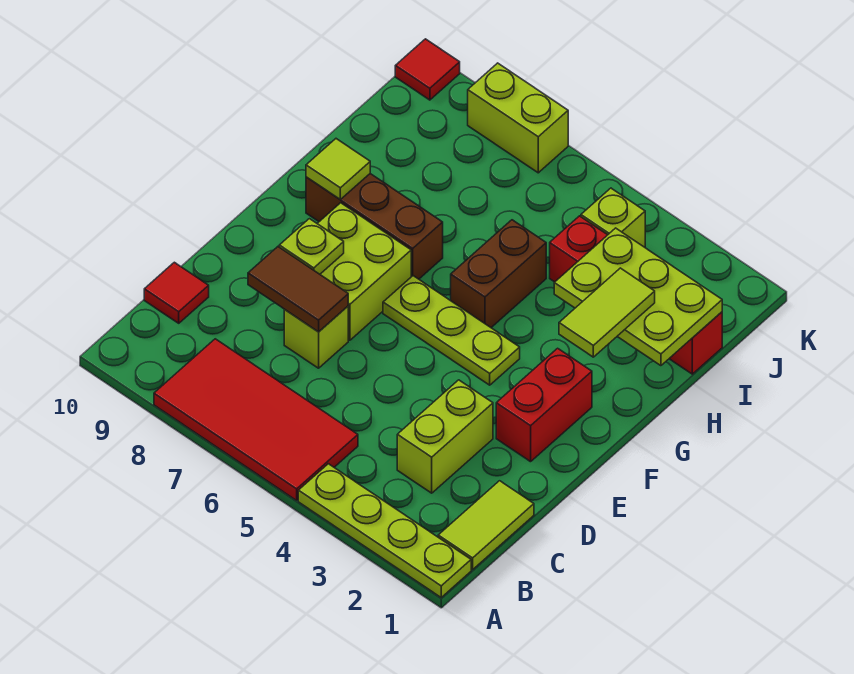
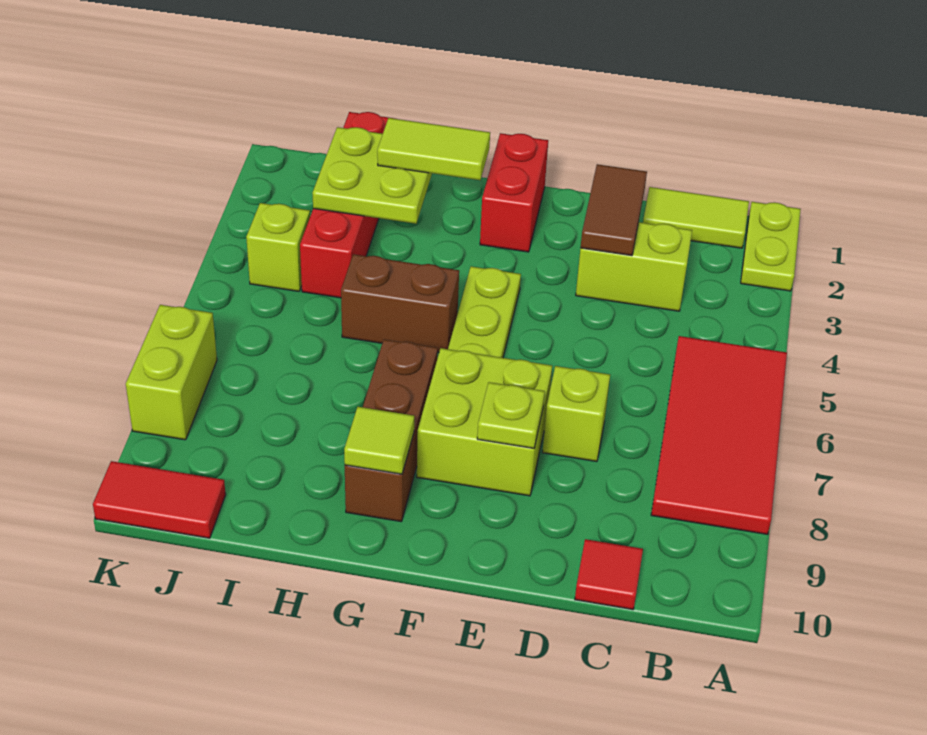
lime plate A1:A4 level 1 -> lime plate A1:A2 level 1
brown tile D7:D8 level 2 -> brown tile D2:D3 level 2
red brick E2:F2 level 1 -> red brick F1:F2 level 1
lime plate H1:I3 level 2 -> lime plate H2:I3 level 2
red tile K10 level 1 -> red tile J10:K10 level 1

